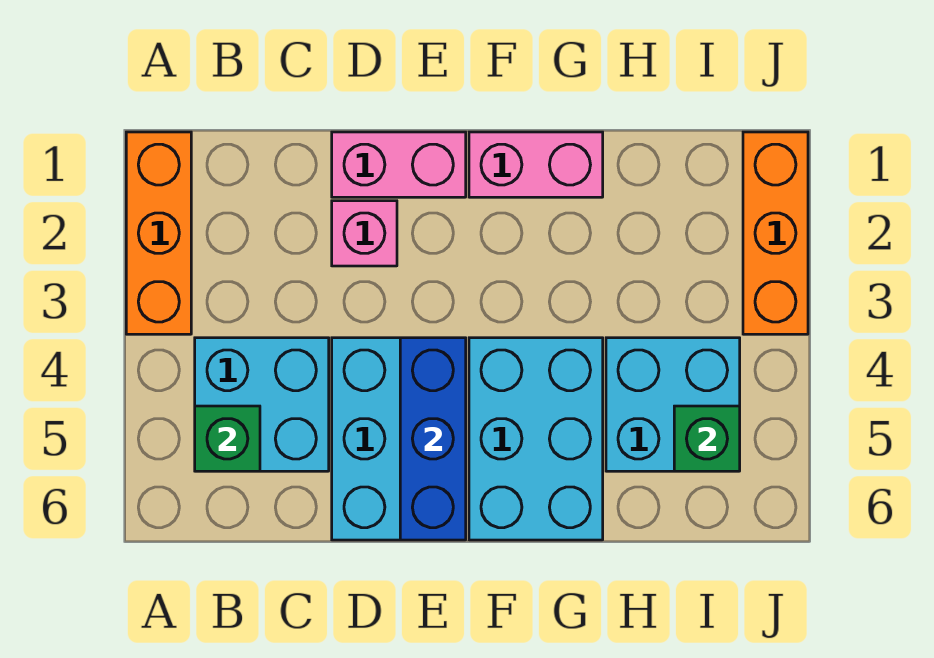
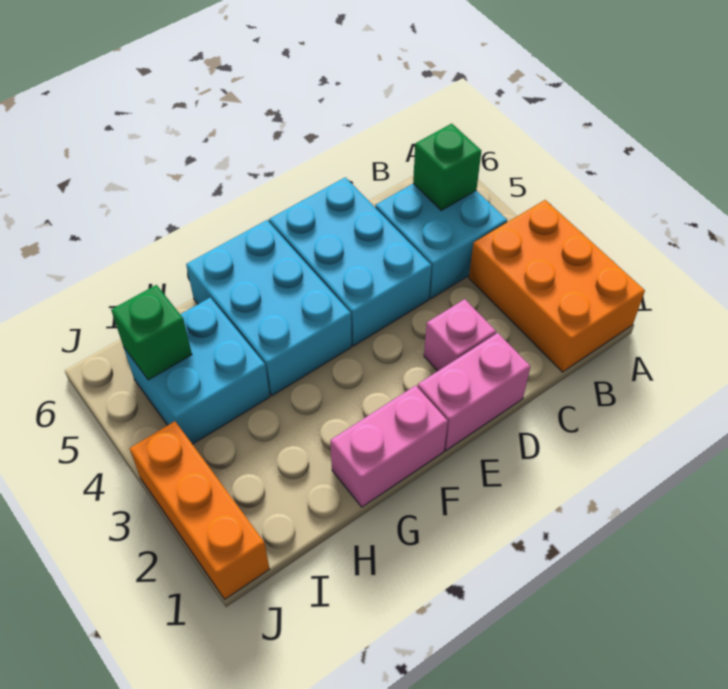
orange brick A1:A3 level 1 -> orange brick A1:B3 level 1
blue brick E4:E6 level 2 -> none

